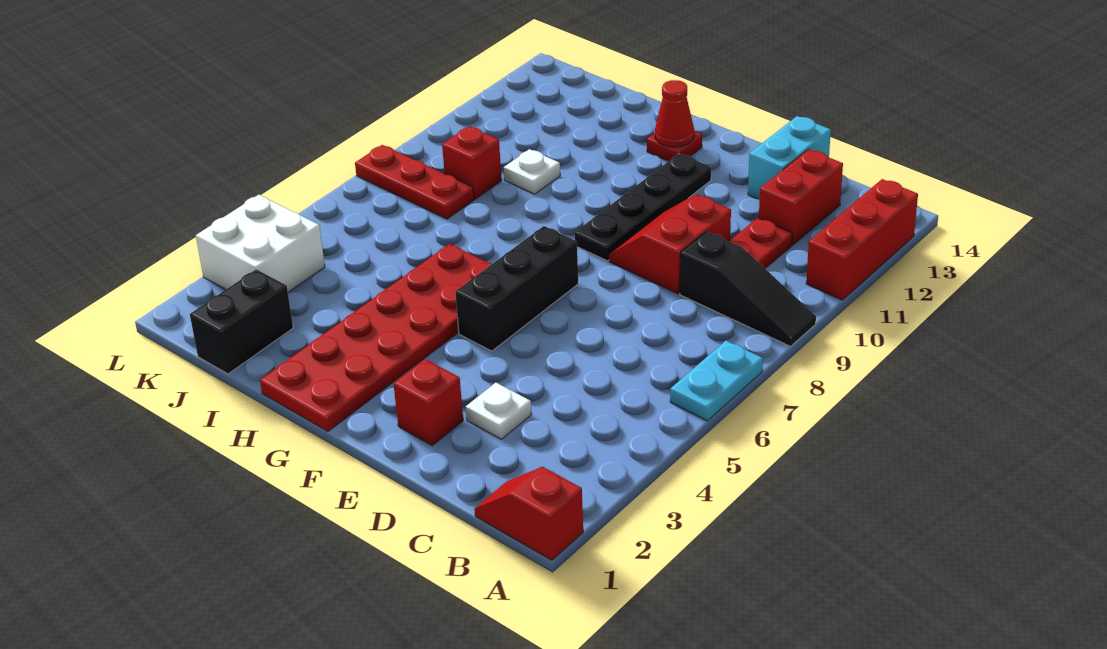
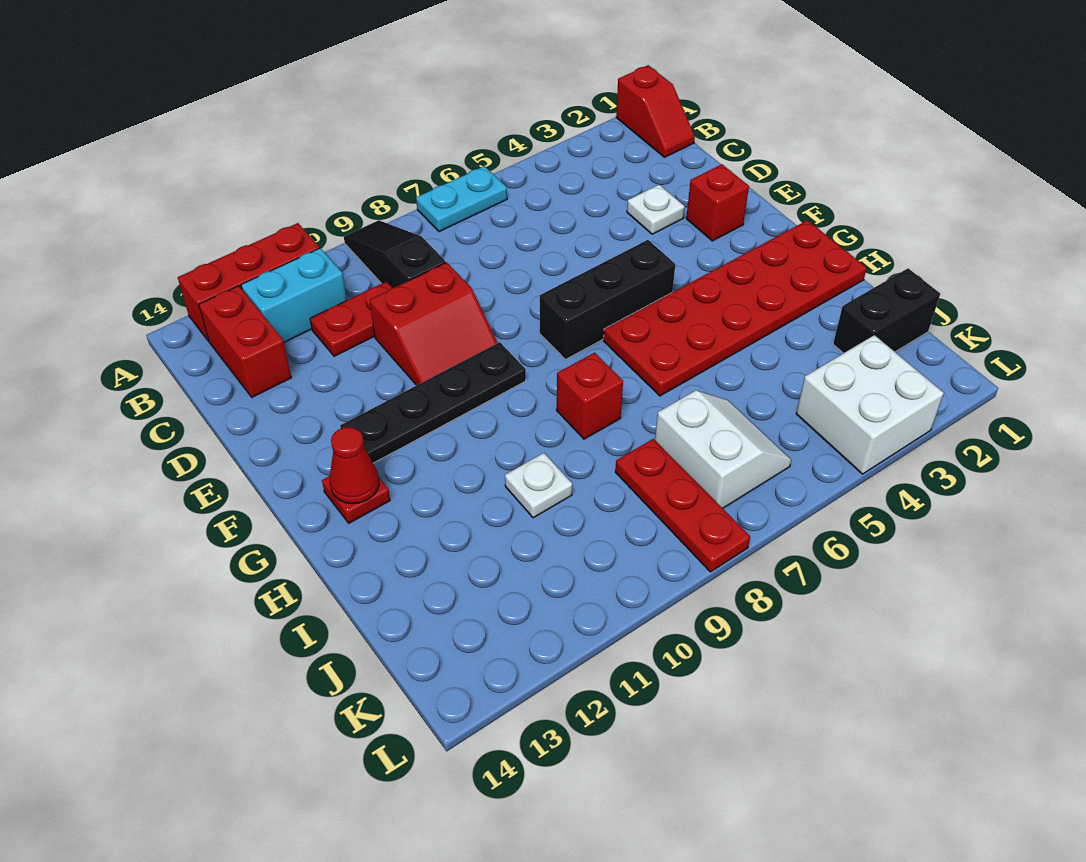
red brick C12:C13 level 1 -> red brick B13:C13 level 1
cyan brick D13:D14 level 1 -> cyan brick B11:B12 level 1
none -> white slope J6:K7 level 1 top 7
red brick J9 level 1 -> red brick H8 level 1

